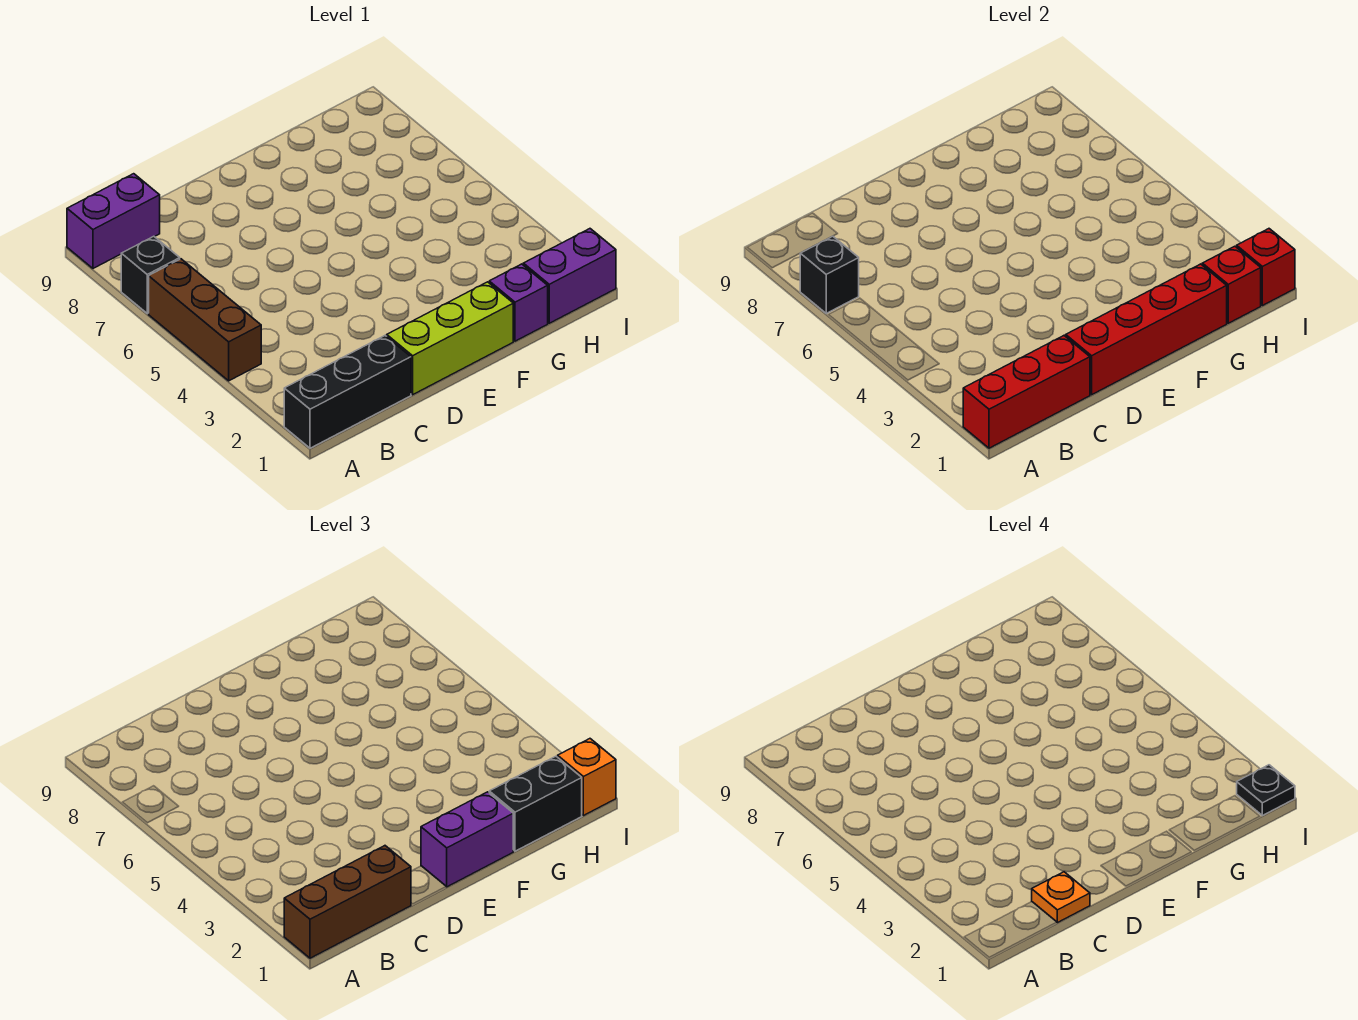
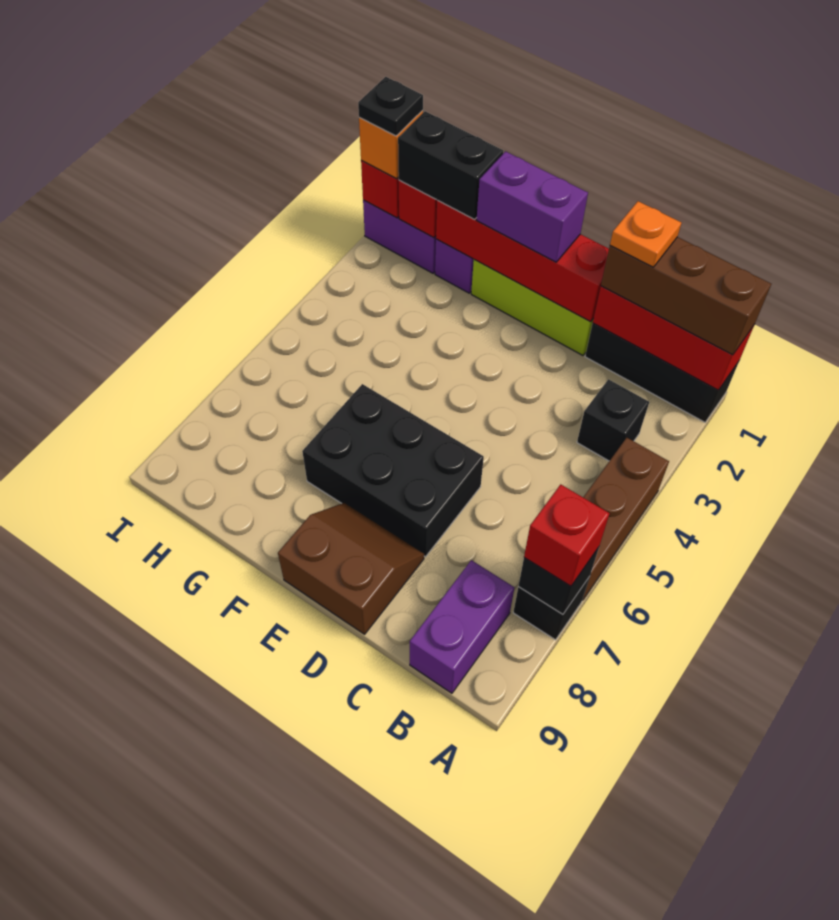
none -> red brick A7 level 3
purple brick A9:B9 level 1 -> purple brick B8:B9 level 1
none -> black brick B3 level 1
none -> black brick D6:F7 level 1
none -> brown slope D8:E9 level 1 top 9

